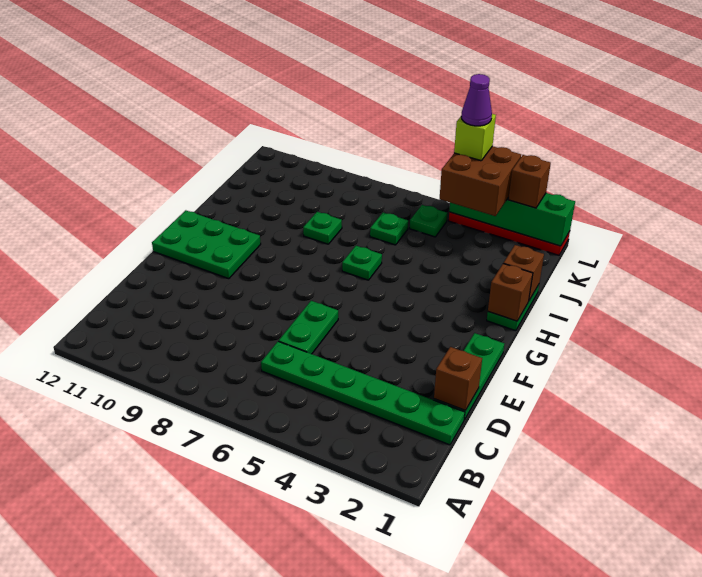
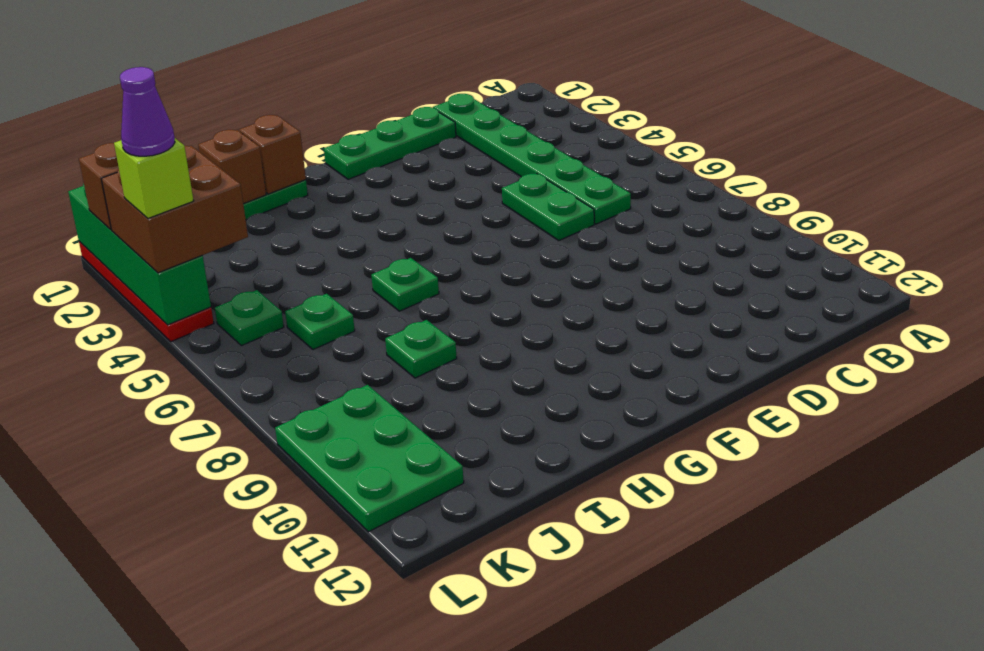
brown brick D1 level 2 -> none
green plate D6:E6 level 1 -> green plate D5:D6 level 1
green plate F10:G12 level 1 -> green plate K9:L11 level 1

